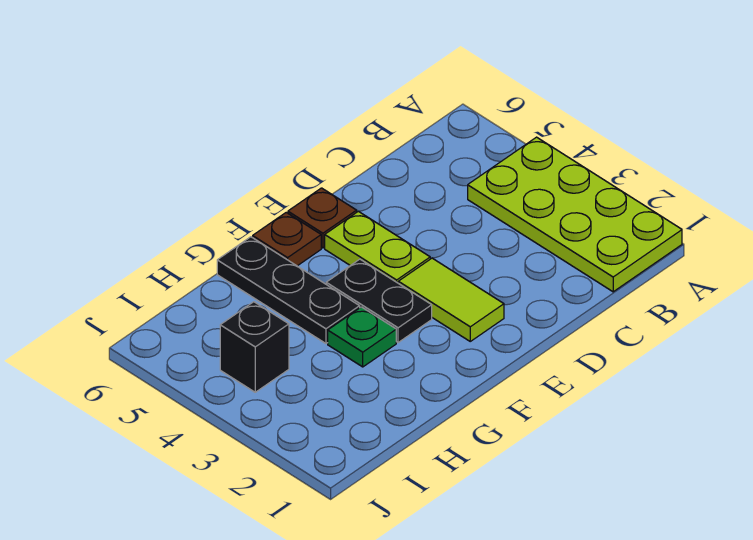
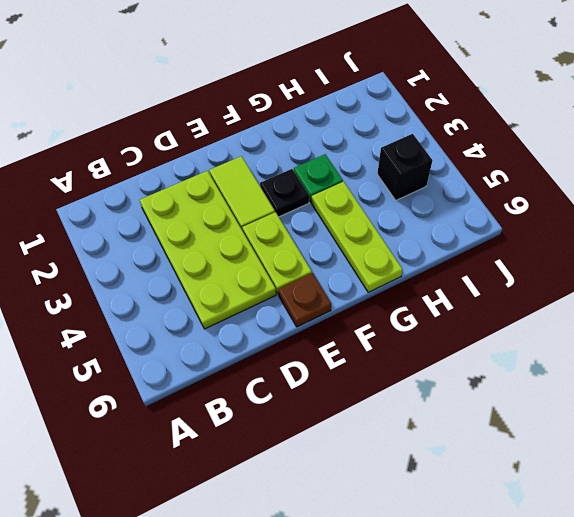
lime plate A1:B4 level 1 -> lime plate C2:D5 level 1
black plate F3:F4 level 1 -> black plate F3 level 1
brown plate F6 level 1 -> none
black plate G4:G6 level 1 -> lime plate G4:G6 level 1

